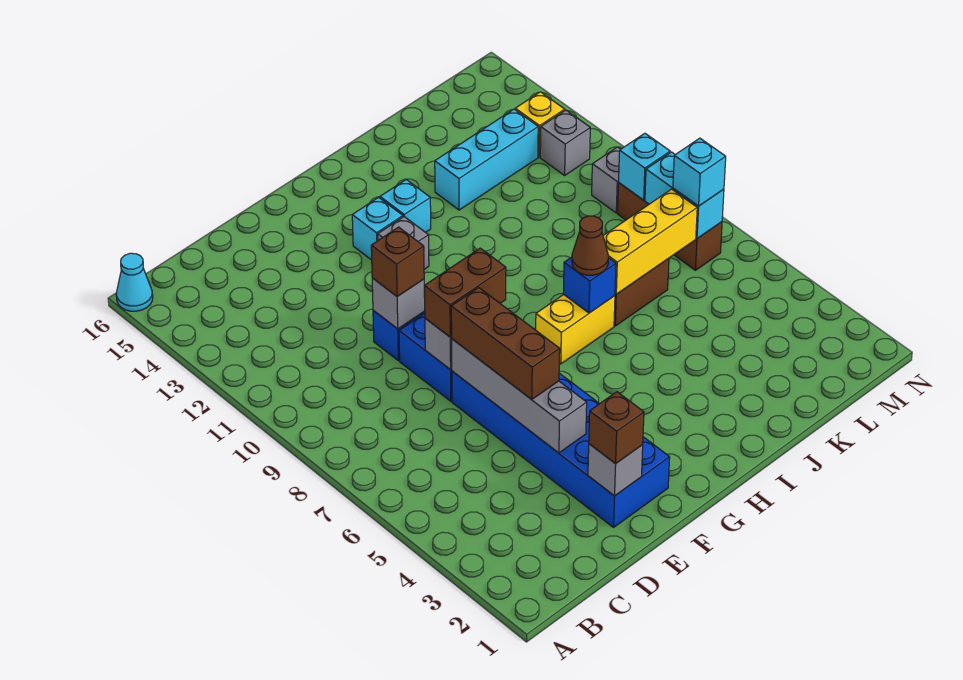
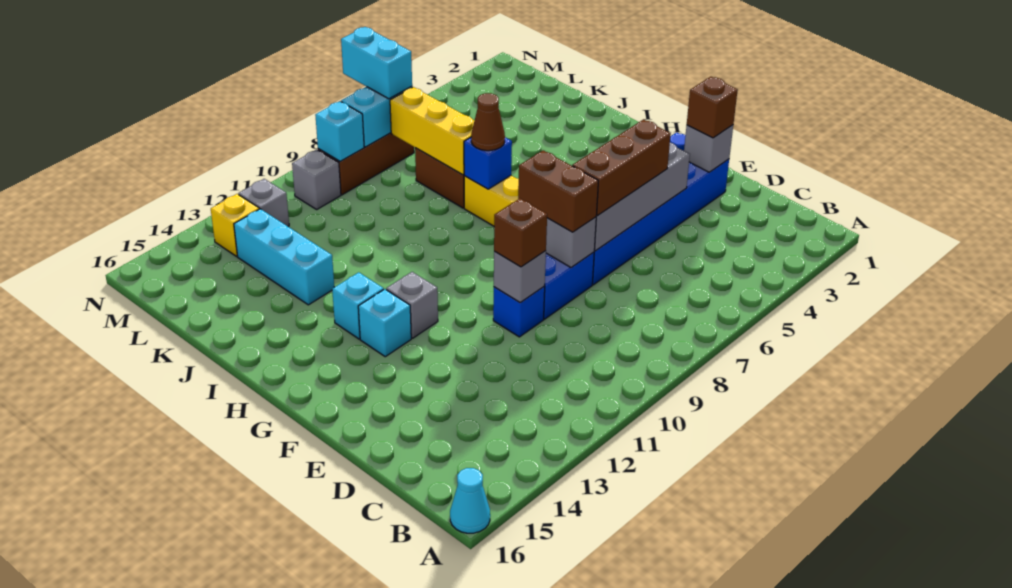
cyan brick M7 level 3 -> cyan brick M7:N7 level 3

